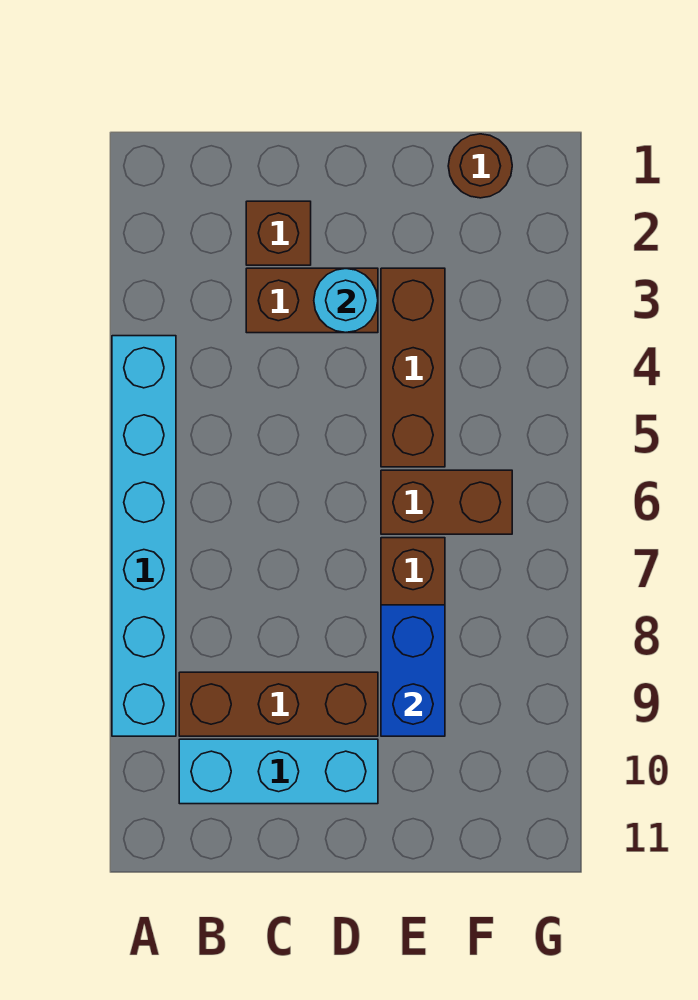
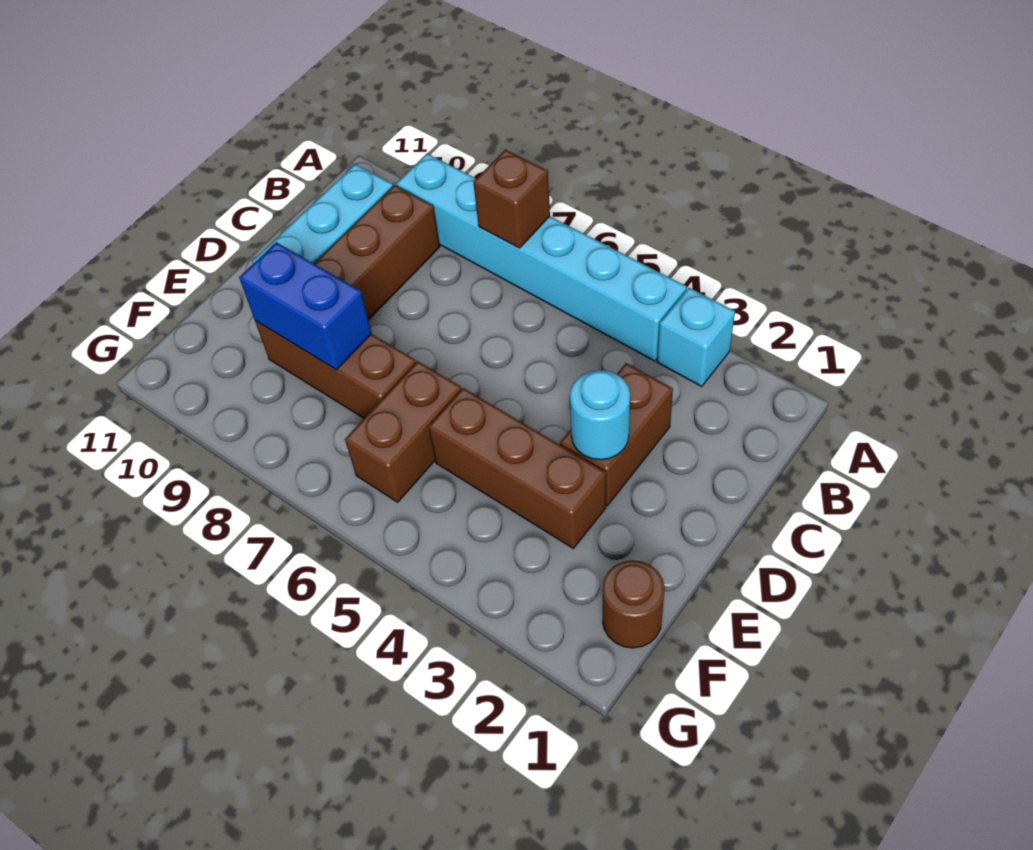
none -> cyan brick A3 level 1
brown brick C2 level 1 -> brown brick A7 level 2

